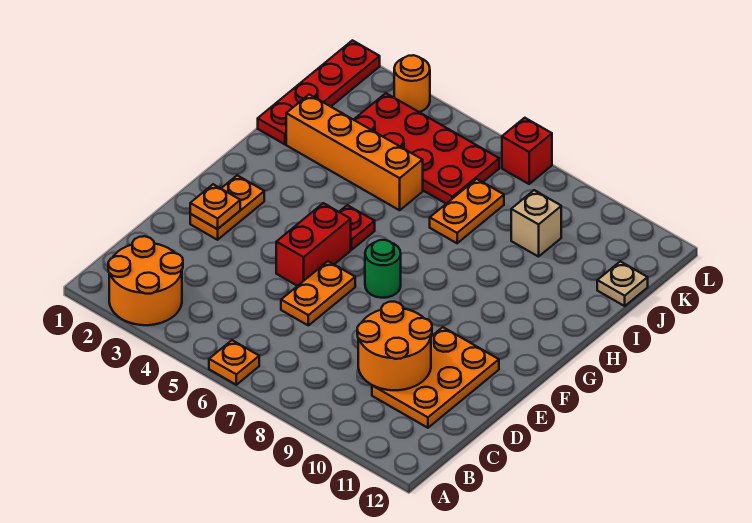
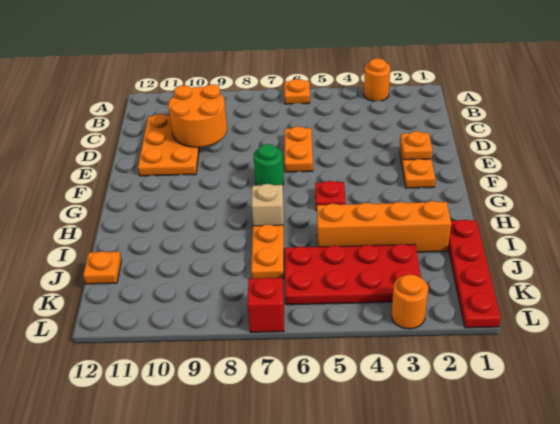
orange round brick A2:B3 level 1 -> orange round brick A3 level 1
red brick E5:F5 level 1 -> none
tan brick J9 level 1 -> tan brick H7 level 1
tan plate J12 level 1 -> orange plate J12 level 1

